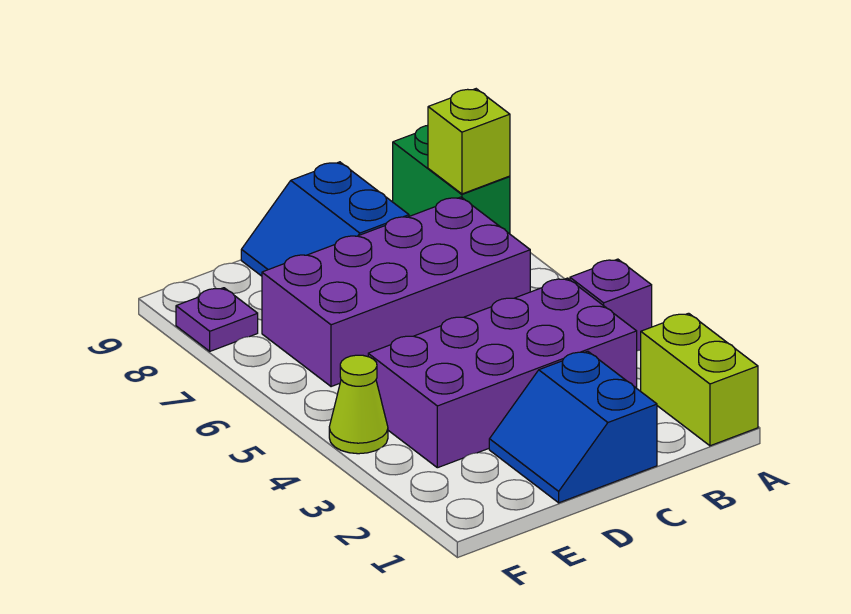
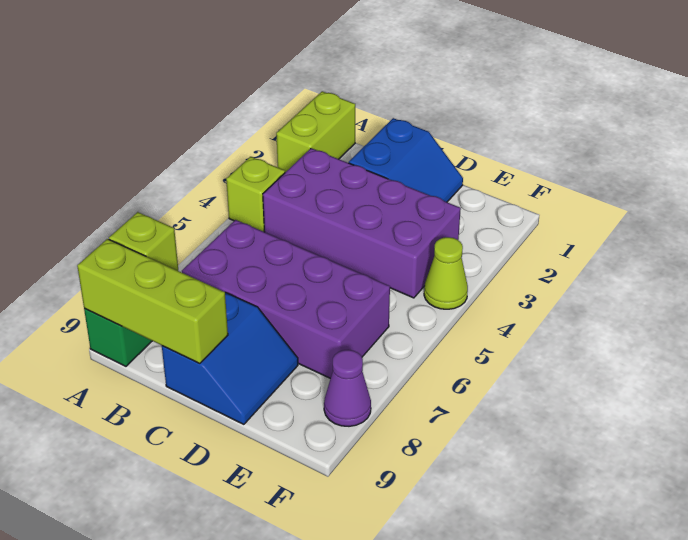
purple brick A4 level 1 -> lime brick A4 level 1
none -> lime brick A9:C9 level 2
purple plate F8 level 1 -> purple cone F8 level 1

